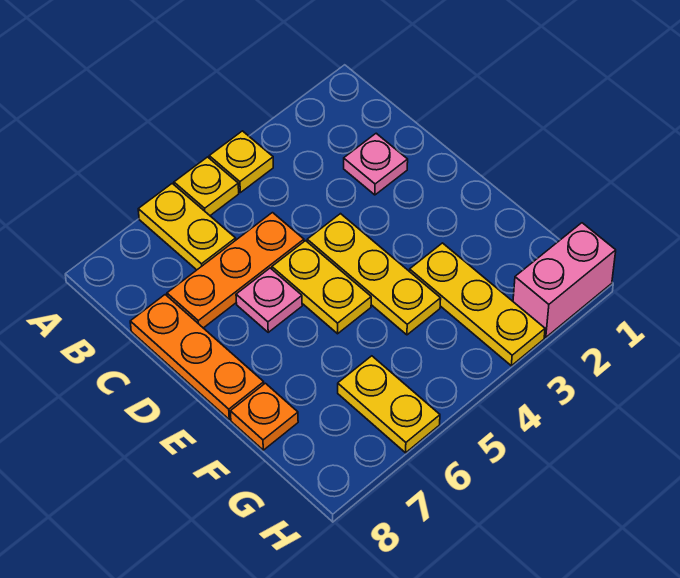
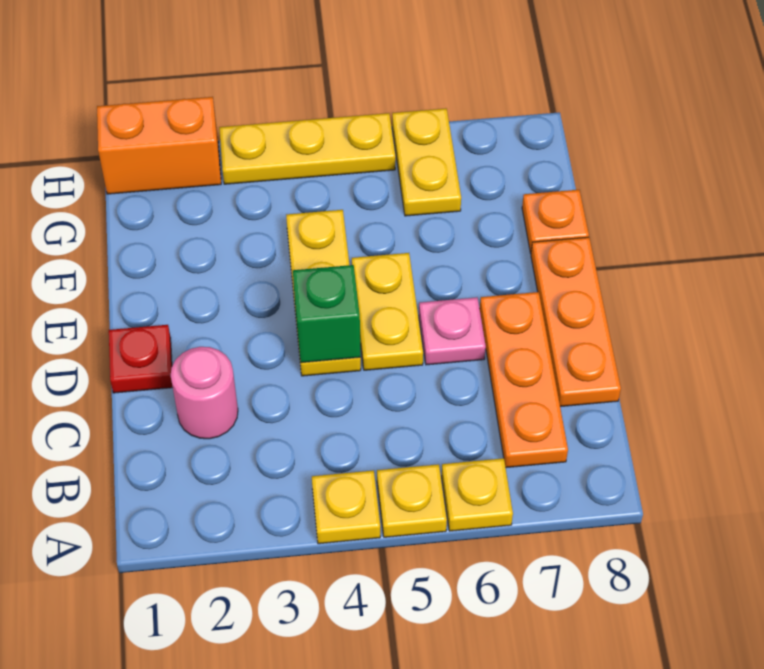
yellow plate A6:B6 level 1 -> yellow plate A6 level 1
pink plate C2 level 1 -> pink round brick C2 level 1
orange plate C5:C7 level 1 -> orange plate B7:D7 level 1
none -> red plate D1 level 1
none -> green brick D4 level 2
yellow plate F3:H3 level 1 -> yellow plate H3:H5 level 1
pink brick H1:H2 level 1 -> orange brick H1:H2 level 1

